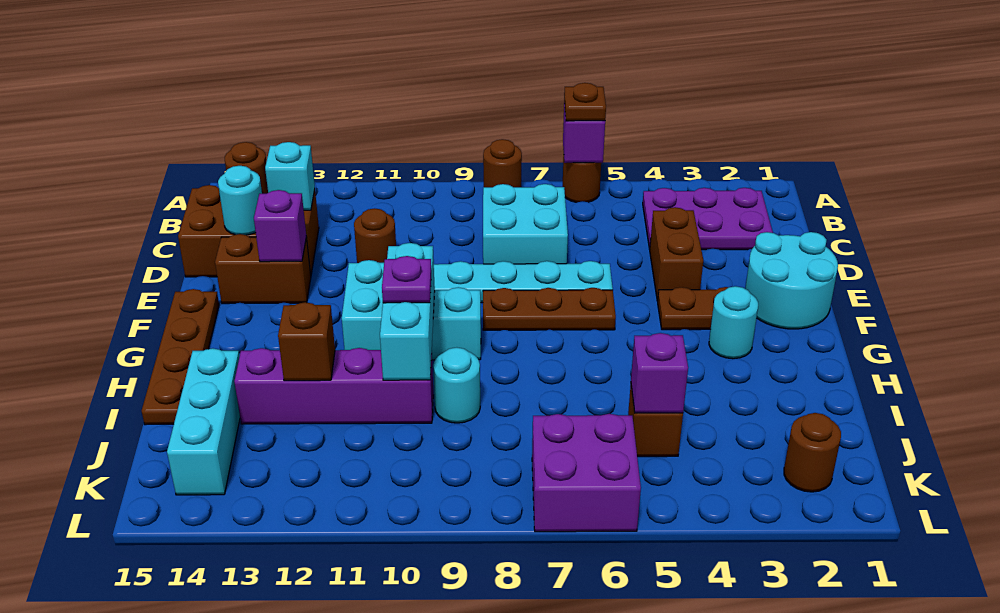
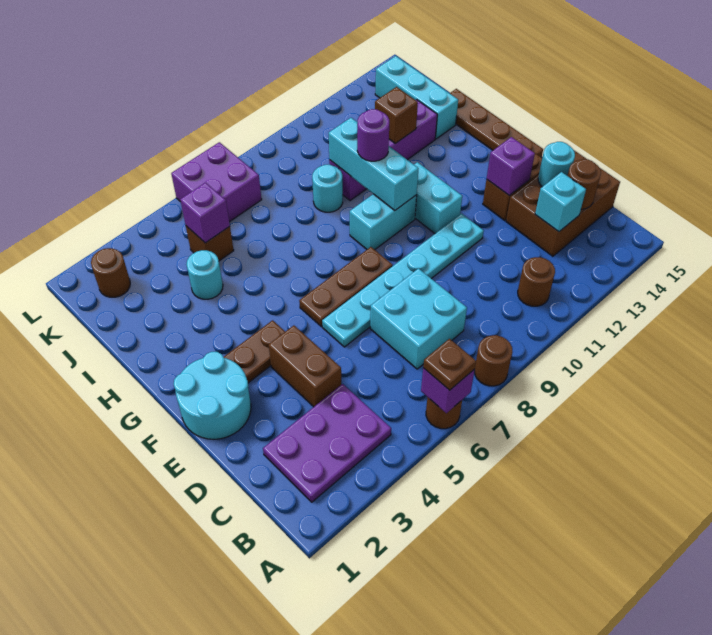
brown round brick D11 level 1 -> brown round brick B11 level 1
cyan round brick G3 level 1 -> cyan round brick I4 level 1
purple plate H10 level 3 -> purple round brick H10 level 3

